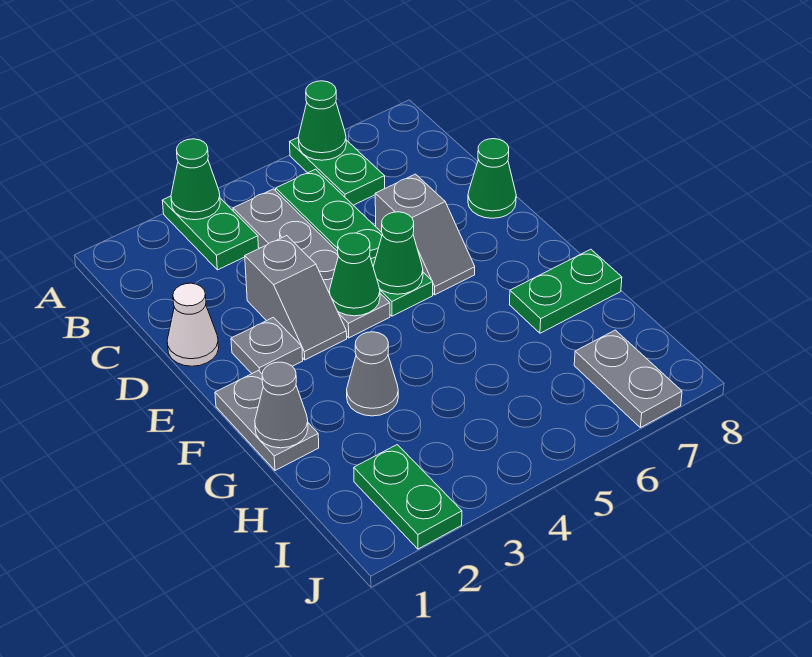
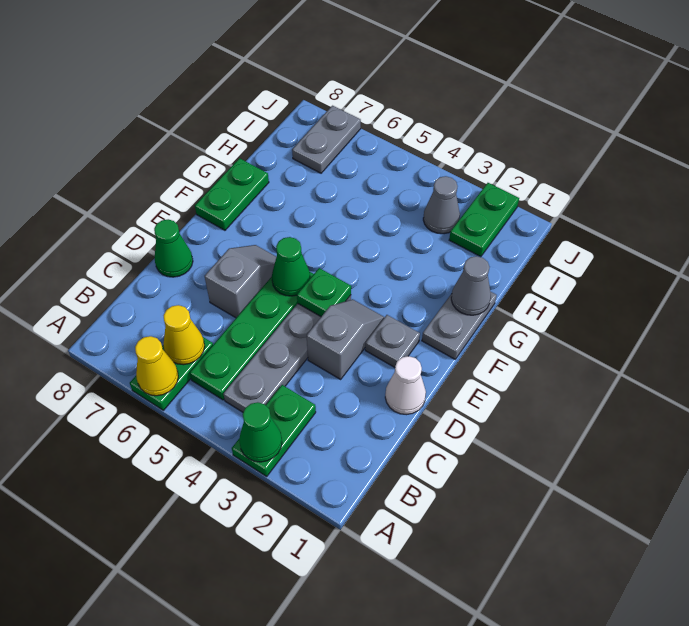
green cone A6 level 2 -> yellow cone A6 level 2
none -> yellow cone B6 level 2
green cone E4 level 2 -> green plate E4 level 2
grey cone G3 level 1 -> grey cone I3 level 1
green plate G7:G8 level 1 -> green plate F8:G8 level 1

